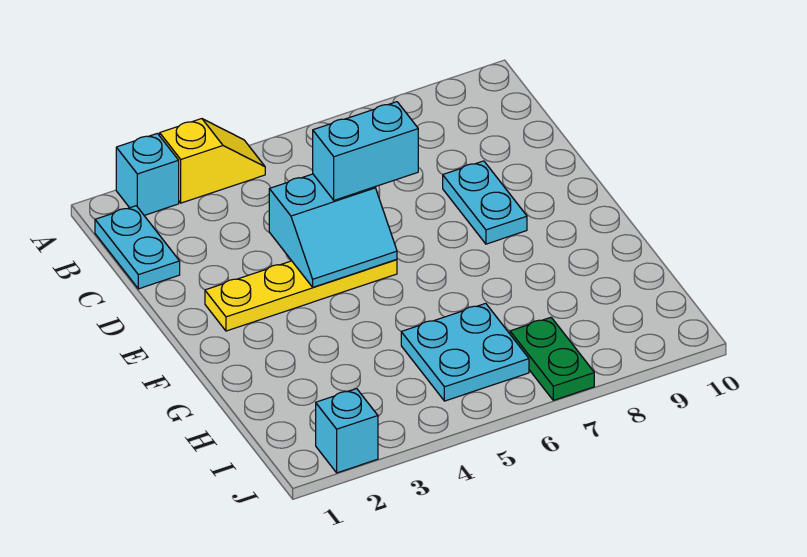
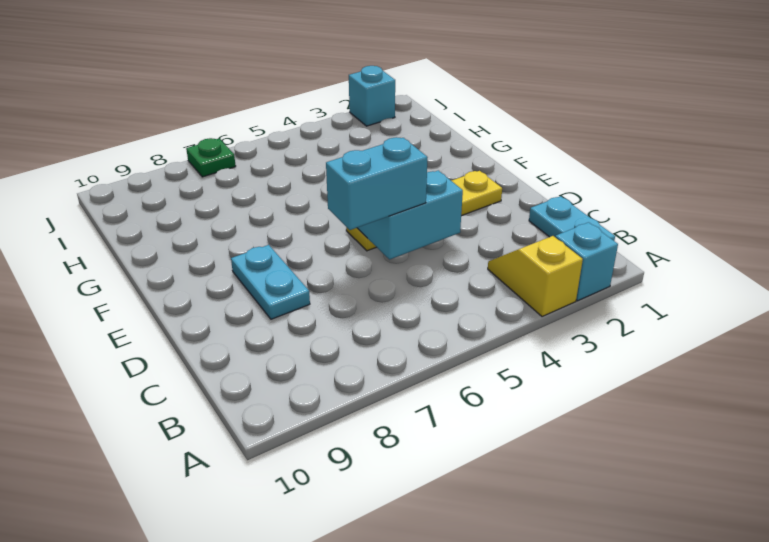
yellow slope A3:A4 level 1 top 3 -> yellow slope A3:B3 level 1 top A
cyan plate H5:I6 level 1 -> none
green plate I7:J7 level 1 -> green plate J7 level 1

